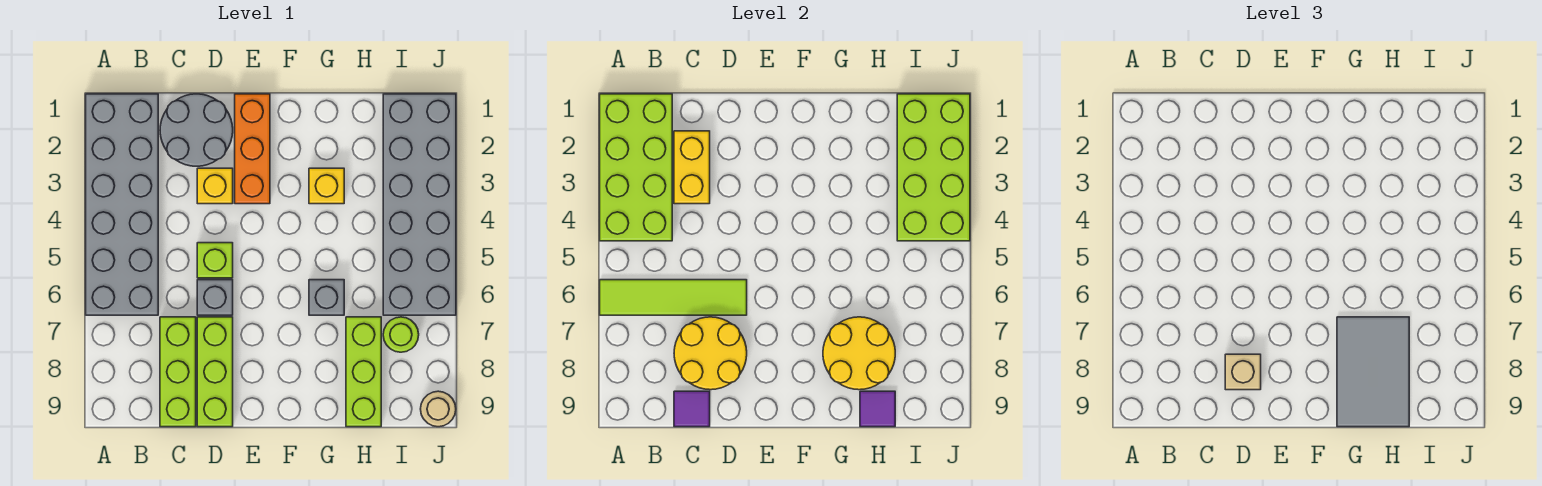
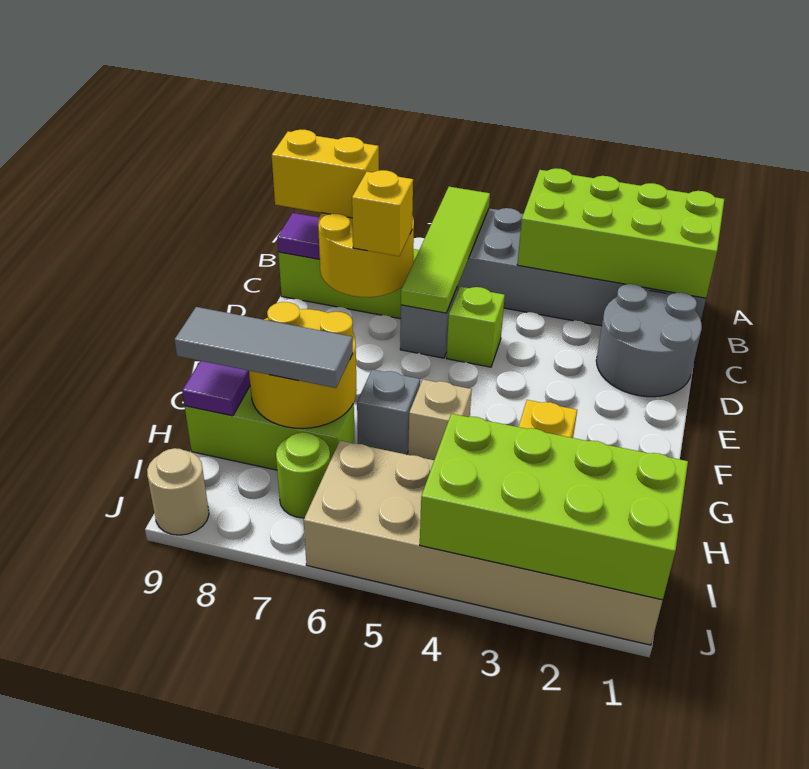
yellow brick C2:C3 level 2 -> yellow brick C8:C9 level 3
yellow brick D3 level 1 -> yellow brick D7 level 3
lime brick D7:D9 level 1 -> none
tan brick D8 level 3 -> tan brick G5 level 1
orange brick E1:E3 level 1 -> none
grey tile G7:H9 level 3 -> grey tile H7:H9 level 3
grey brick I1:J6 level 1 -> tan brick I1:J6 level 1

